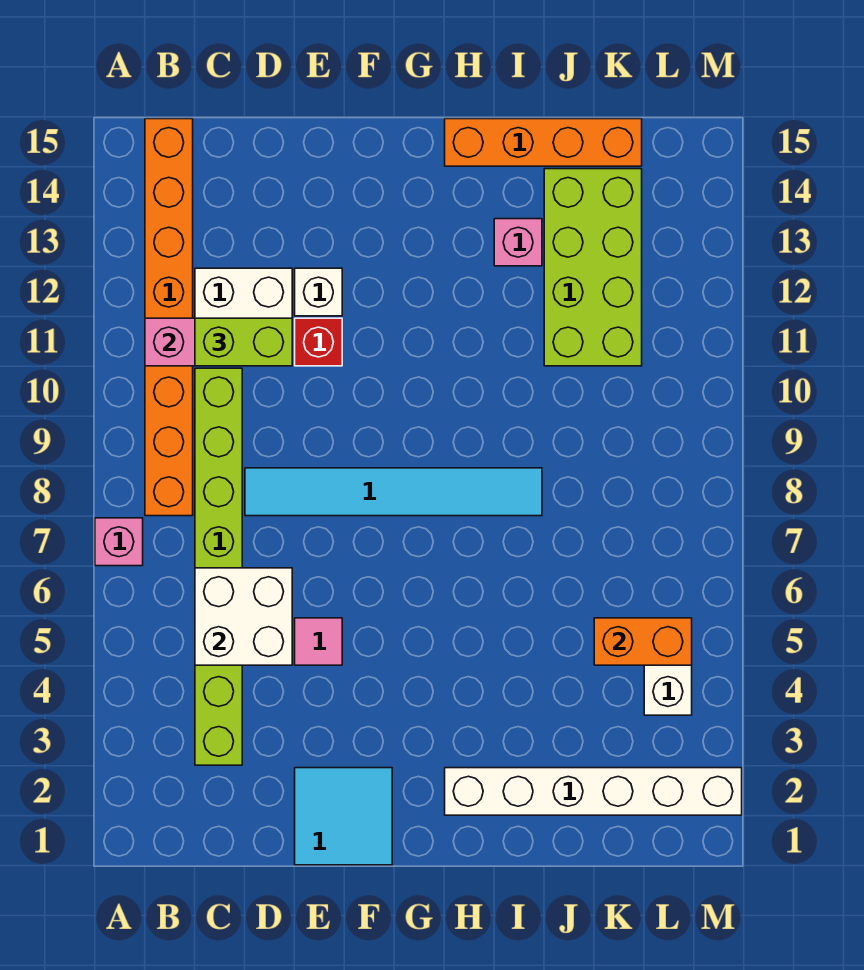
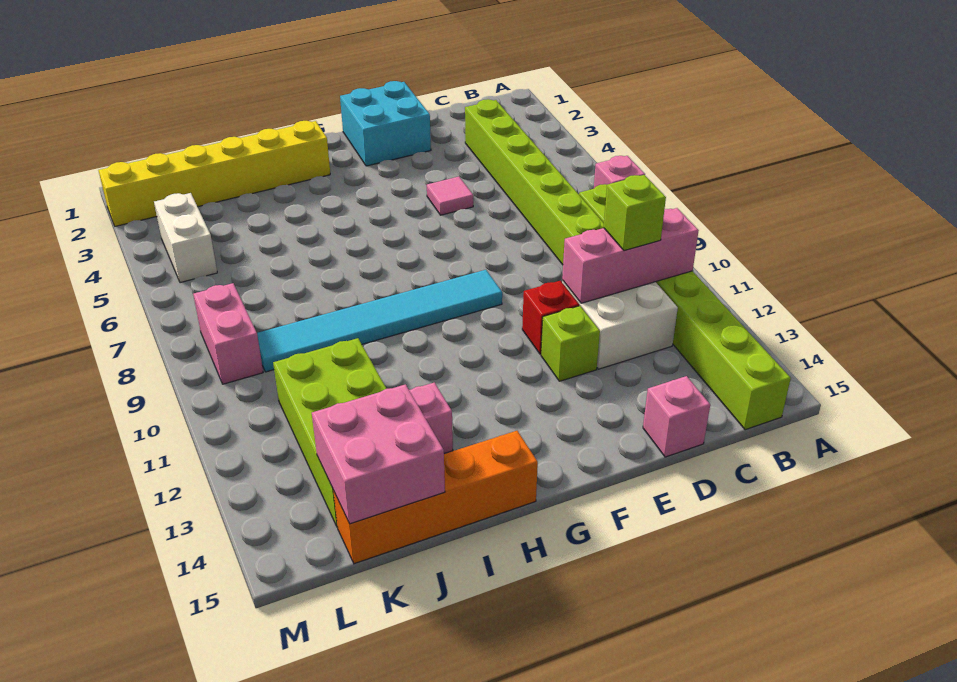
orange brick B8:B15 level 1 -> lime brick B8:B15 level 1
white brick C5:D6 level 2 -> none
lime brick C11:D11 level 3 -> lime brick C11 level 3
cyan tile D8:I8 level 1 -> cyan tile F9:K9 level 1
none -> pink brick D15 level 1
cyan tile E1:F2 level 1 -> cyan brick E1:F2 level 1
white brick E12 level 1 -> lime brick E12 level 1
white brick H2:M2 level 1 -> yellow brick H2:M2 level 1
none -> pink brick J14:K15 level 2
orange brick K5:L5 level 2 -> none
none -> pink brick L8:L9 level 1

